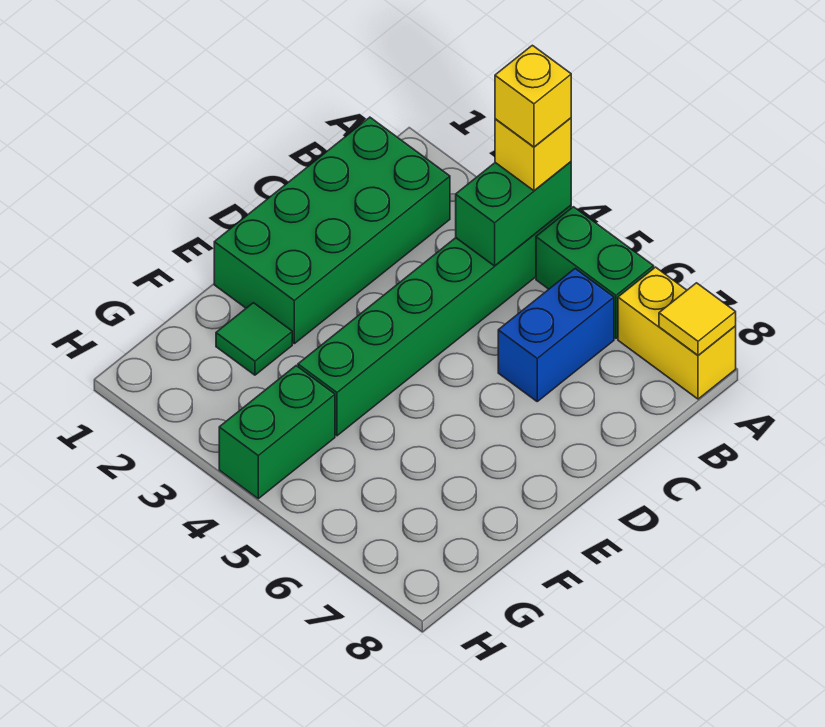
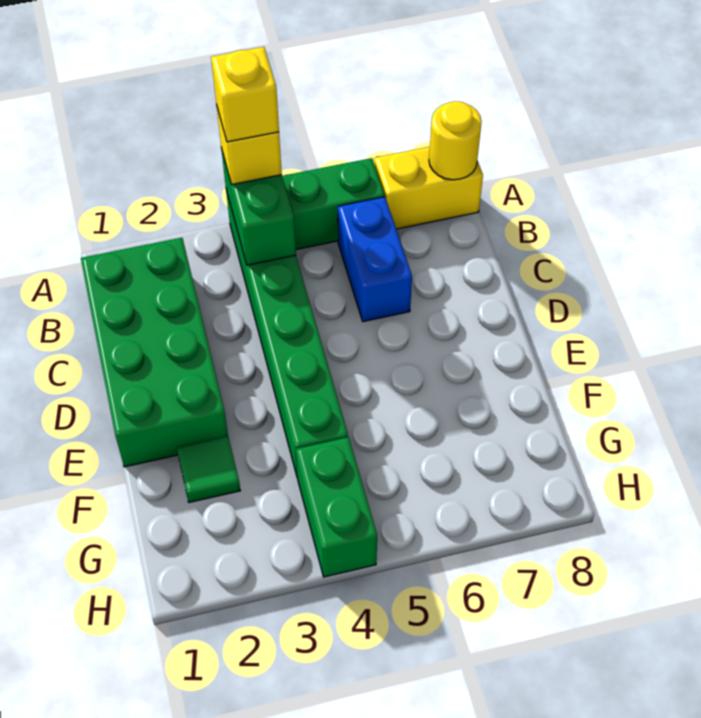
yellow tile A8 level 2 -> yellow round brick A8 level 2

